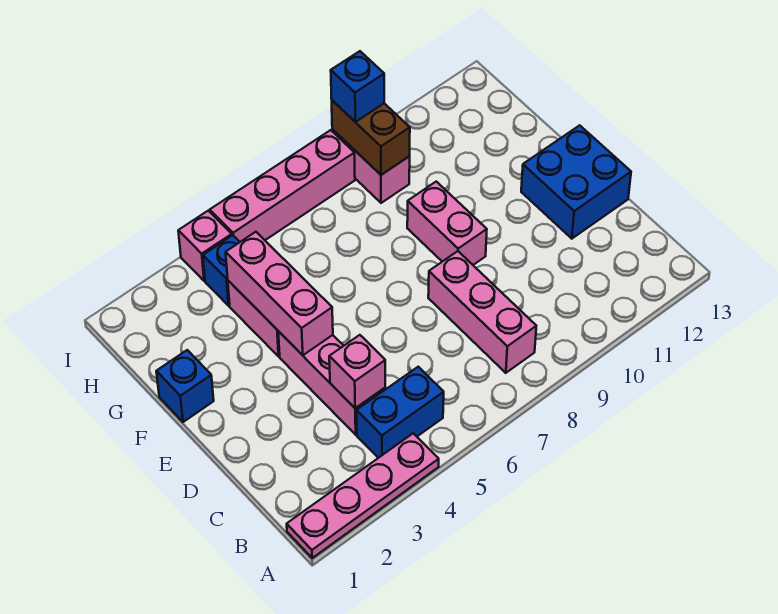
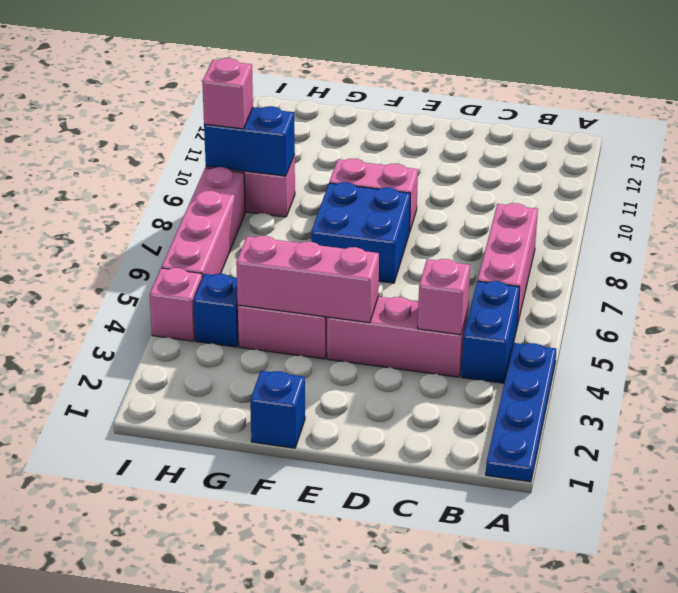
pink plate A1:A4 level 1 -> blue plate A1:A4 level 1
pink brick B8:D8 level 1 -> pink brick B6:B8 level 1
blue brick D12:E13 level 1 -> blue brick E7:F8 level 1
brown brick H9:I9 level 2 -> blue brick H9:I9 level 2
blue brick I9 level 3 -> pink brick I9 level 3

